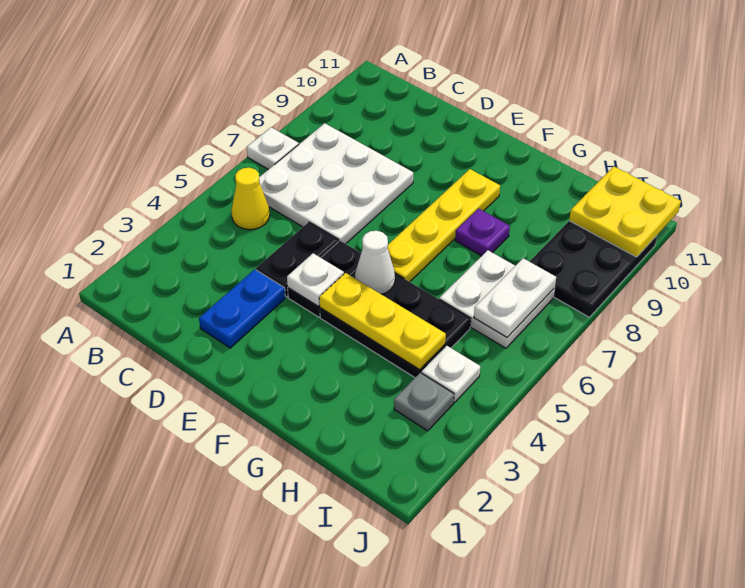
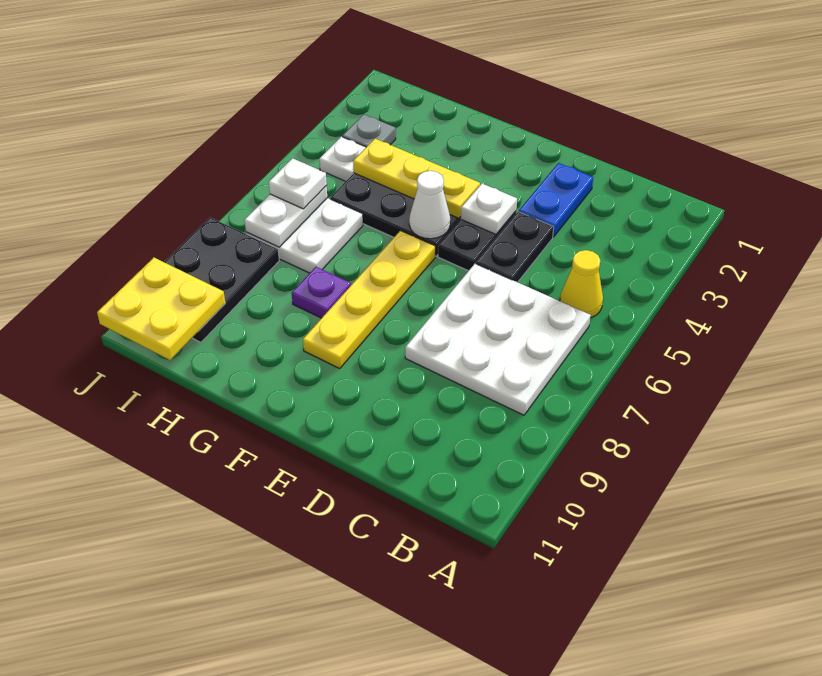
white plate A7 level 1 -> white plate I6 level 3

